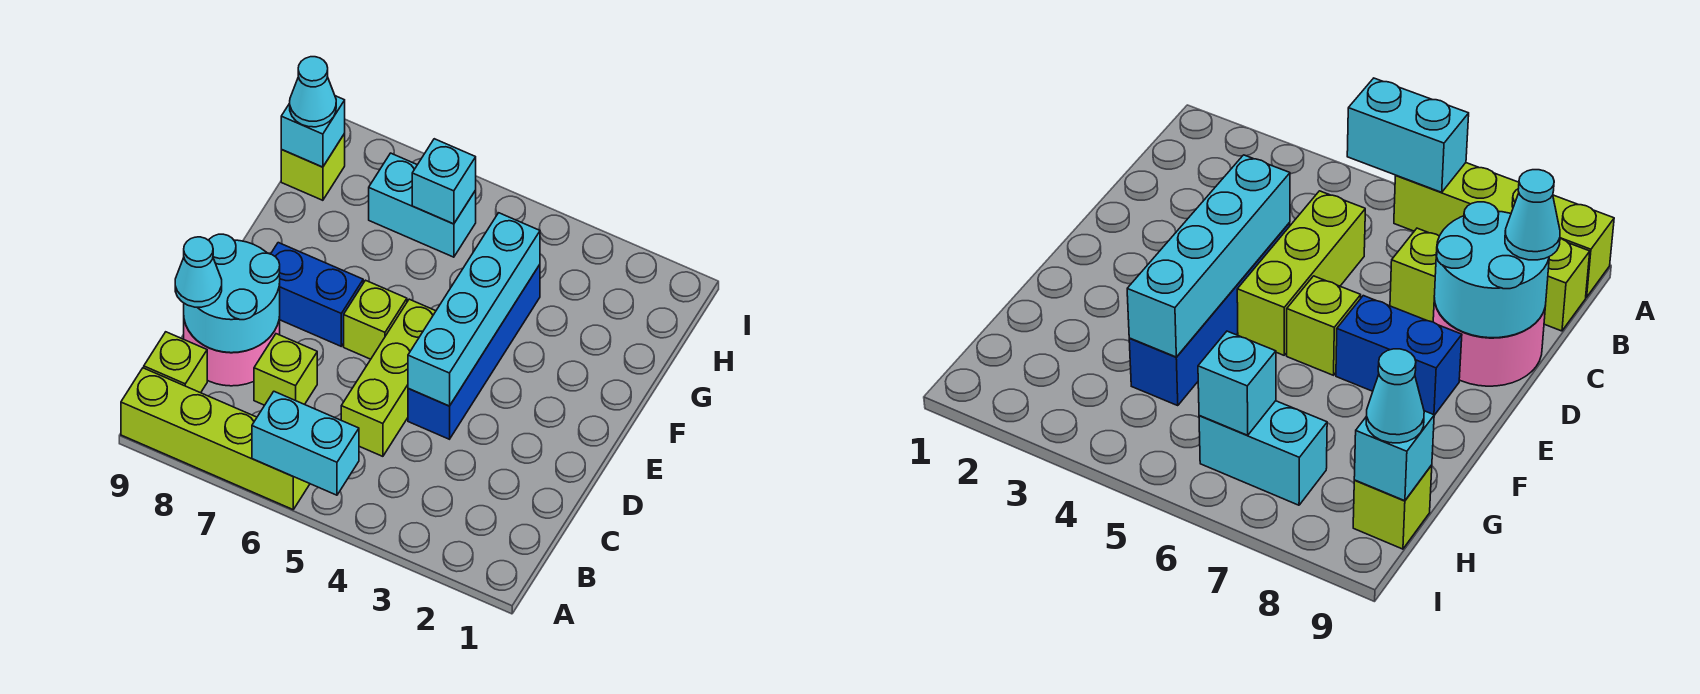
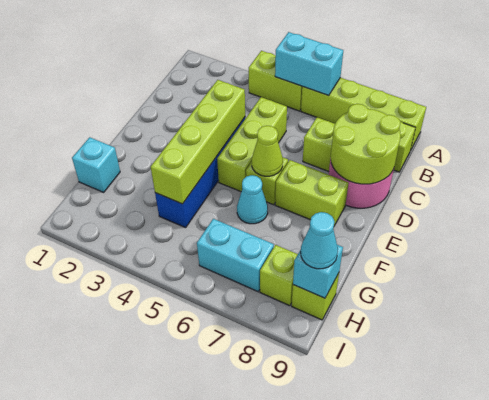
none -> lime brick A4:A5 level 1
cyan round brick C8:D9 level 2 -> lime round brick C8:D9 level 2
cyan cone C9 level 3 -> cyan cone F6 level 1
cyan brick D4:G4 level 2 -> lime brick D4:G4 level 2
none -> lime cone E6 level 2
blue brick E7:E8 level 1 -> lime brick E7:E8 level 1
cyan brick H6 level 2 -> cyan brick G1 level 1
none -> lime brick H8 level 1

